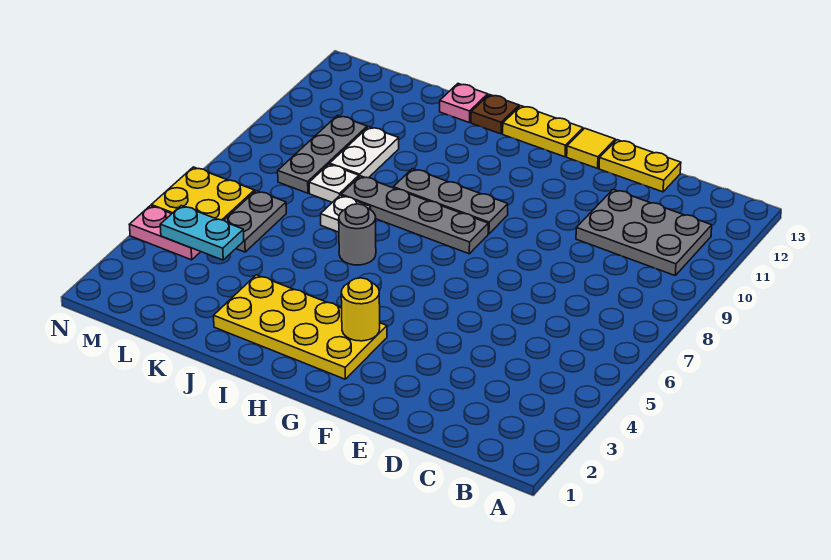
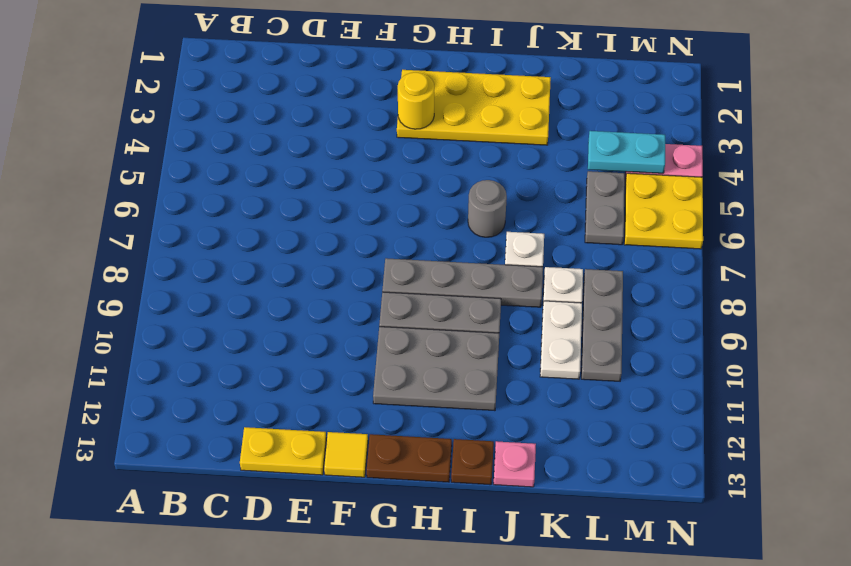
grey plate B10:D11 level 1 -> grey plate G10:I11 level 1
yellow plate G13:H13 level 1 -> brown plate G13:H13 level 1

